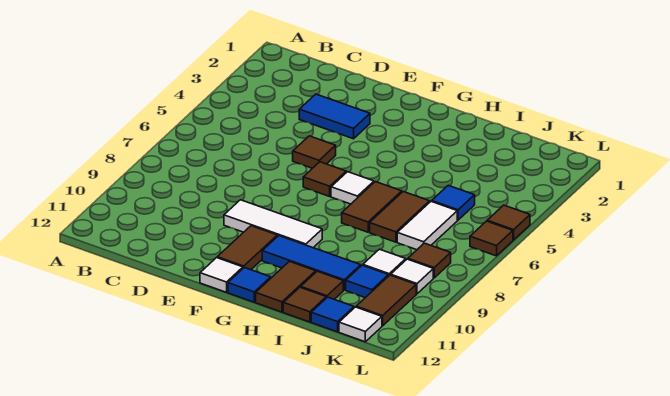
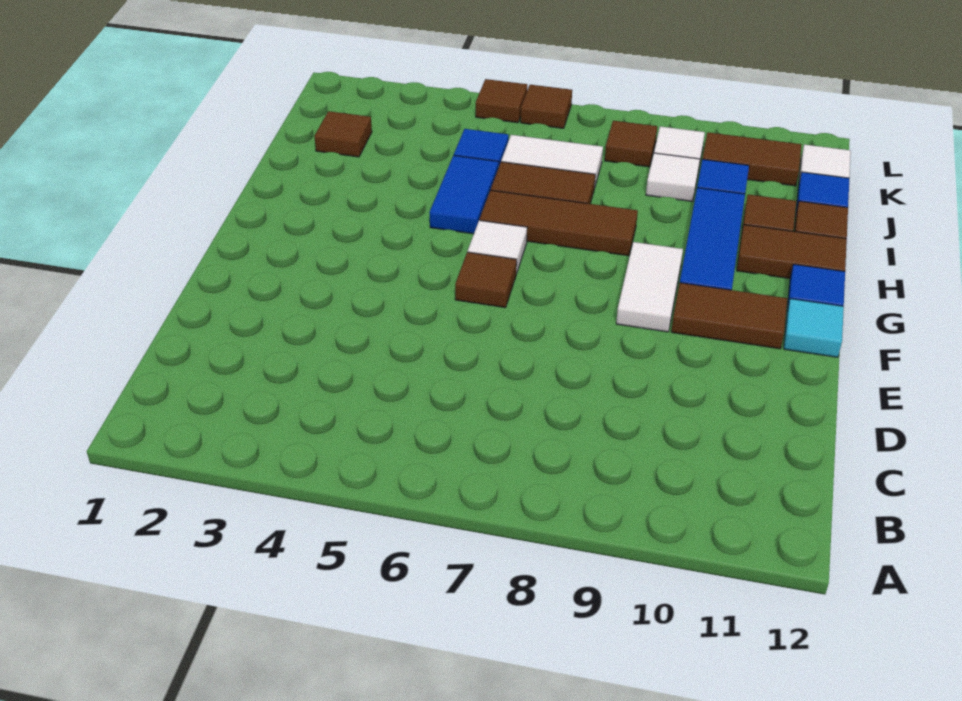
blue tile D3:E3 level 1 -> blue tile H5:I5 level 1
brown tile E5 level 1 -> brown tile J2 level 1
white tile E9:G9 level 1 -> white tile F9:G9 level 1
white tile F12 level 1 -> cyan tile F12 level 1
brown tile H6:H7 level 1 -> brown tile H6:H8 level 1

